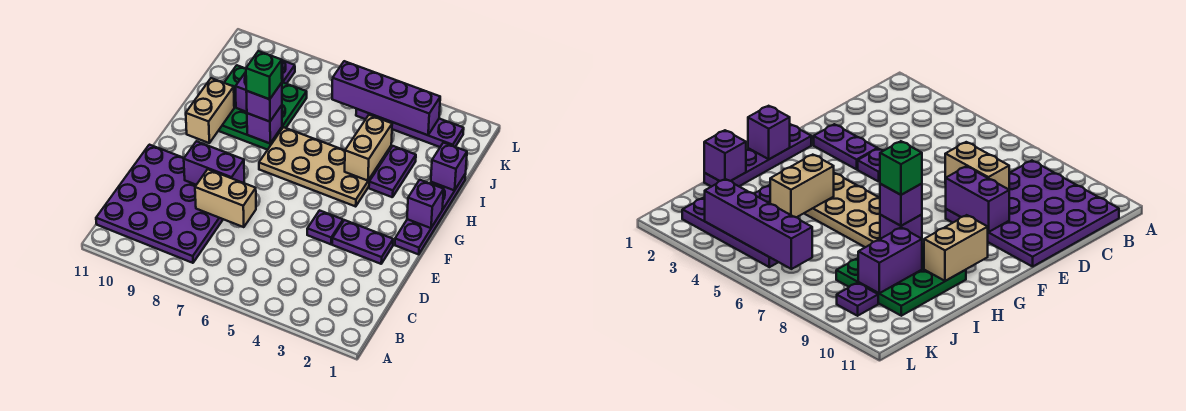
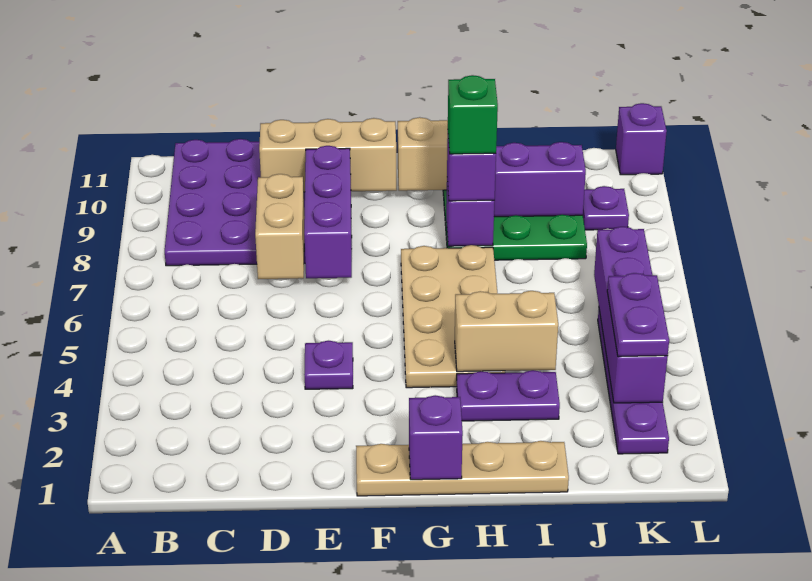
none -> tan brick D10:F10 level 2
purple plate E2:E3 level 1 -> purple plate K3:K4 level 3
purple brick E8:E9 level 2 -> purple brick E7:E9 level 2
purple plate F1:I1 level 1 -> tan plate F1:I1 level 1
purple brick I1 level 2 -> purple brick L11 level 1

